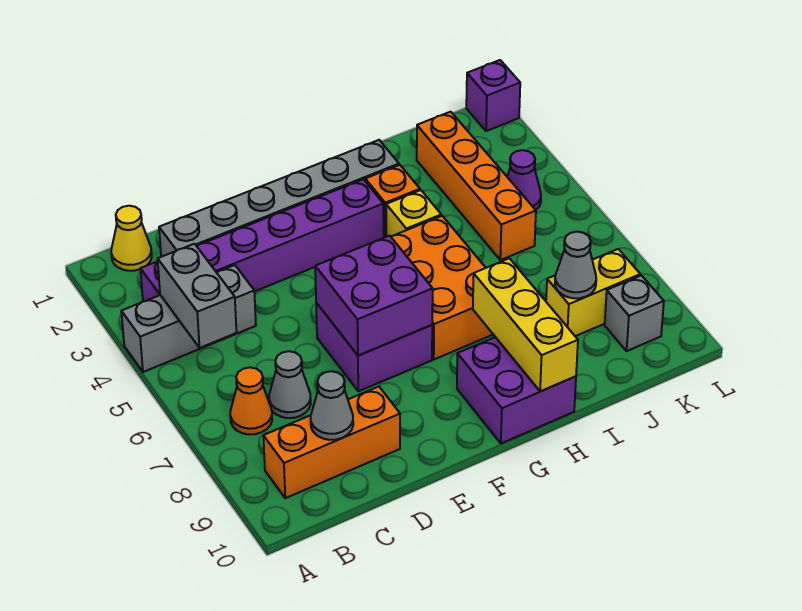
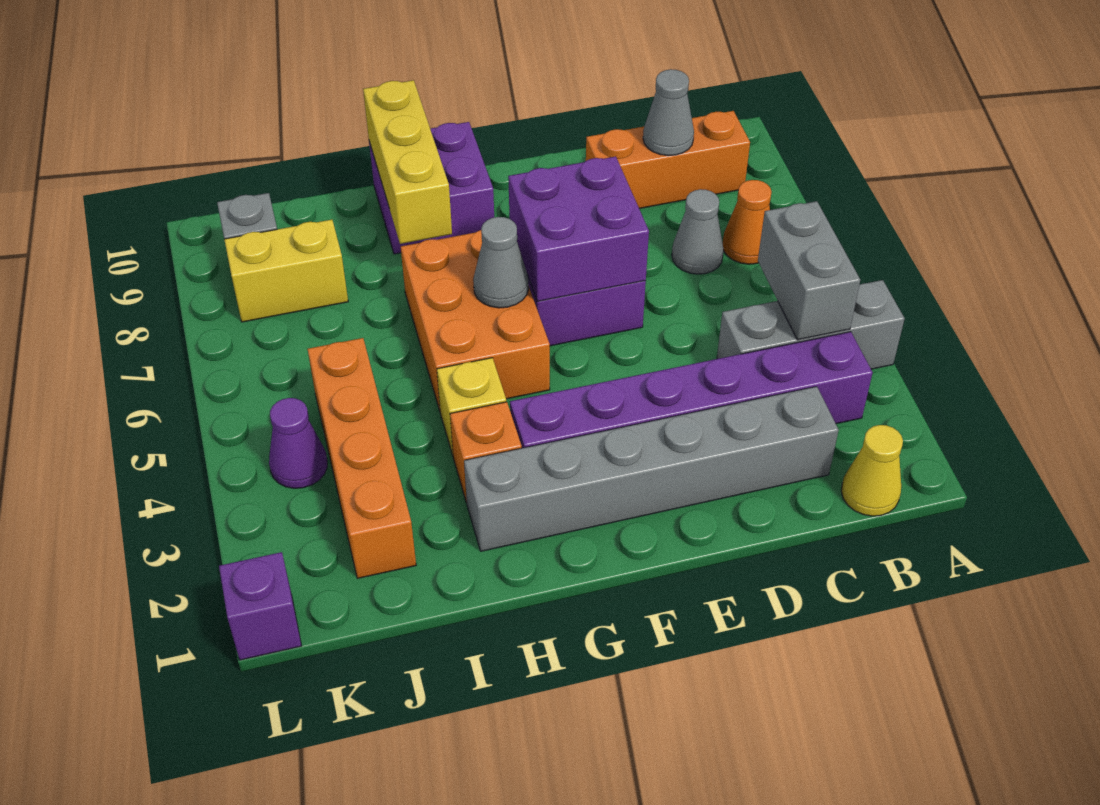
grey cone J8 level 2 -> grey cone G6 level 2

